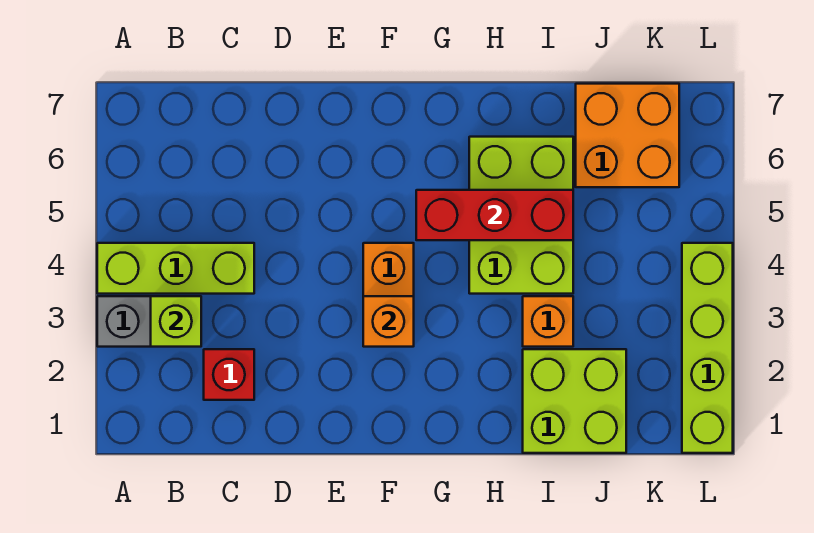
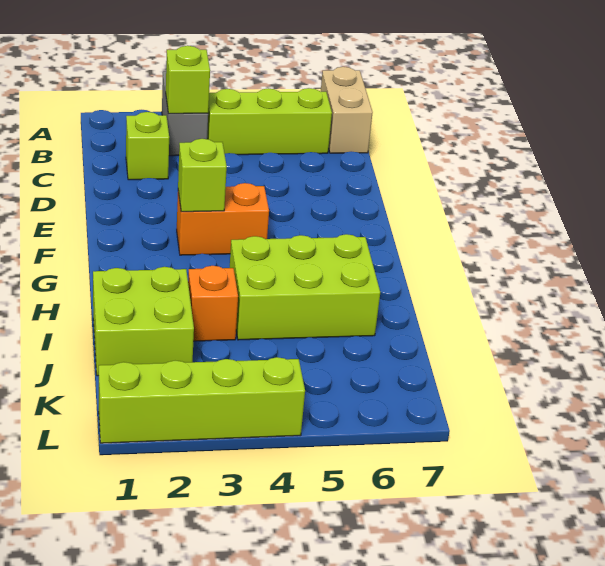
lime brick A4:C4 level 1 -> lime brick B4:B6 level 1
none -> tan brick A7:B7 level 1
red brick C2 level 1 -> lime brick C2 level 1
orange brick F3 level 2 -> lime brick F3 level 2
red brick G5:I5 level 2 -> none
orange brick J6:K7 level 1 -> none

